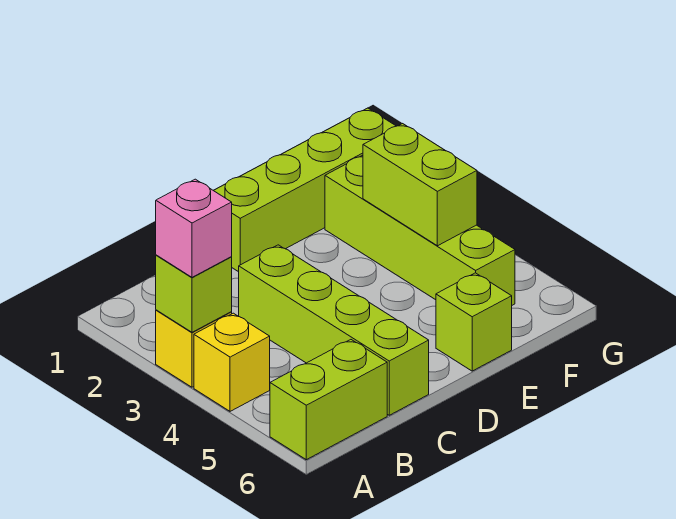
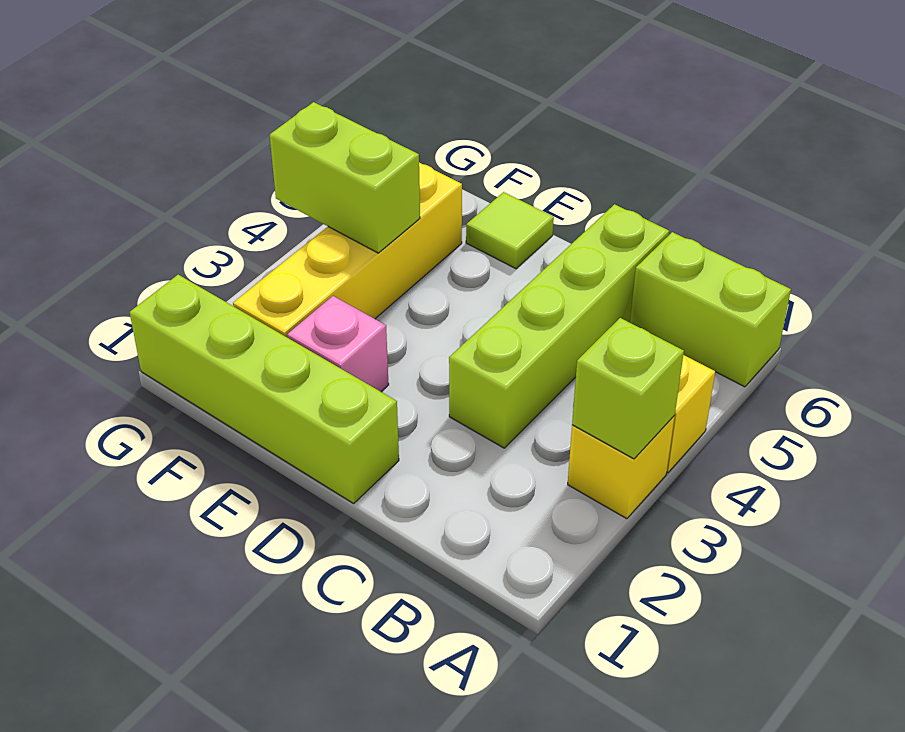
pink brick A3 level 3 -> pink brick E2 level 1
lime brick E6 level 1 -> lime tile E6 level 1
lime brick F2:F5 level 1 -> yellow brick F2:F5 level 1
lime brick F3:F4 level 2 -> lime brick F4:G4 level 2

